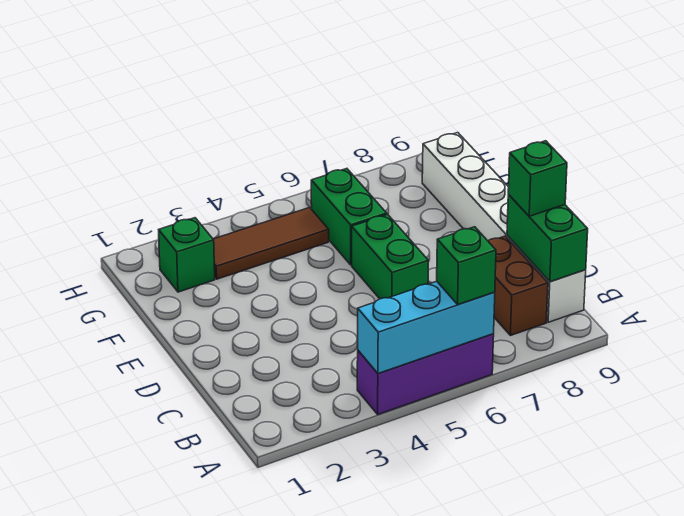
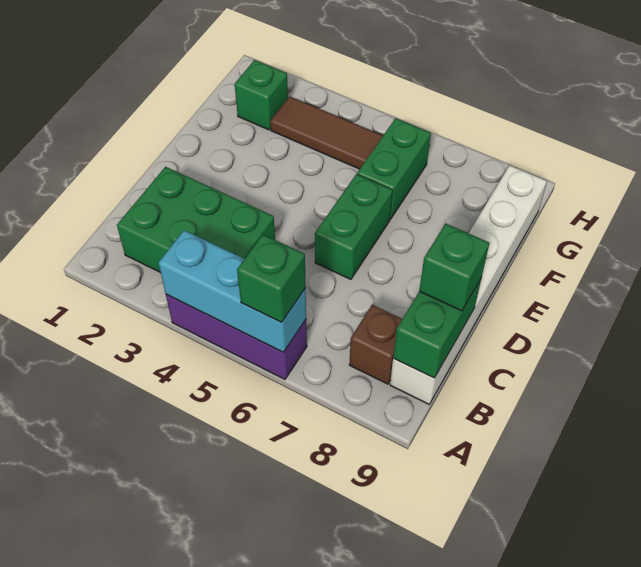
none -> green brick B2:C4 level 1
brown brick B8:C8 level 1 -> brown brick B8 level 1

